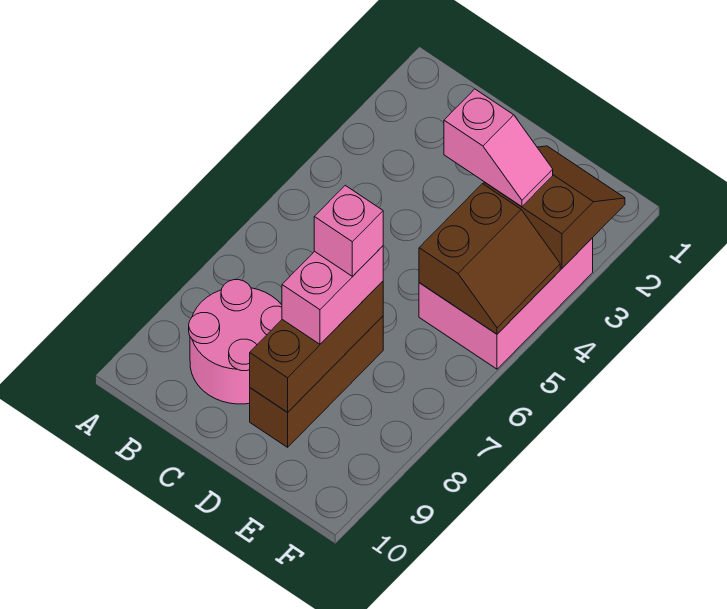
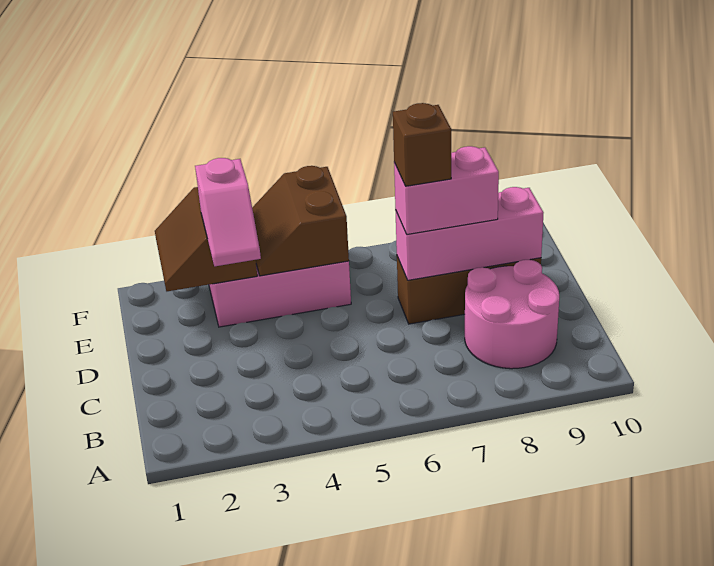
pink slope D3:E3 level 3 top D -> pink slope D3:E3 level 3 top E
brown brick D7:D9 level 2 -> pink brick D7:D9 level 2
pink brick D7 level 4 -> brown brick D7 level 4
brown slope E4:F5 level 2 top E -> brown slope E4:F5 level 2 top 5

